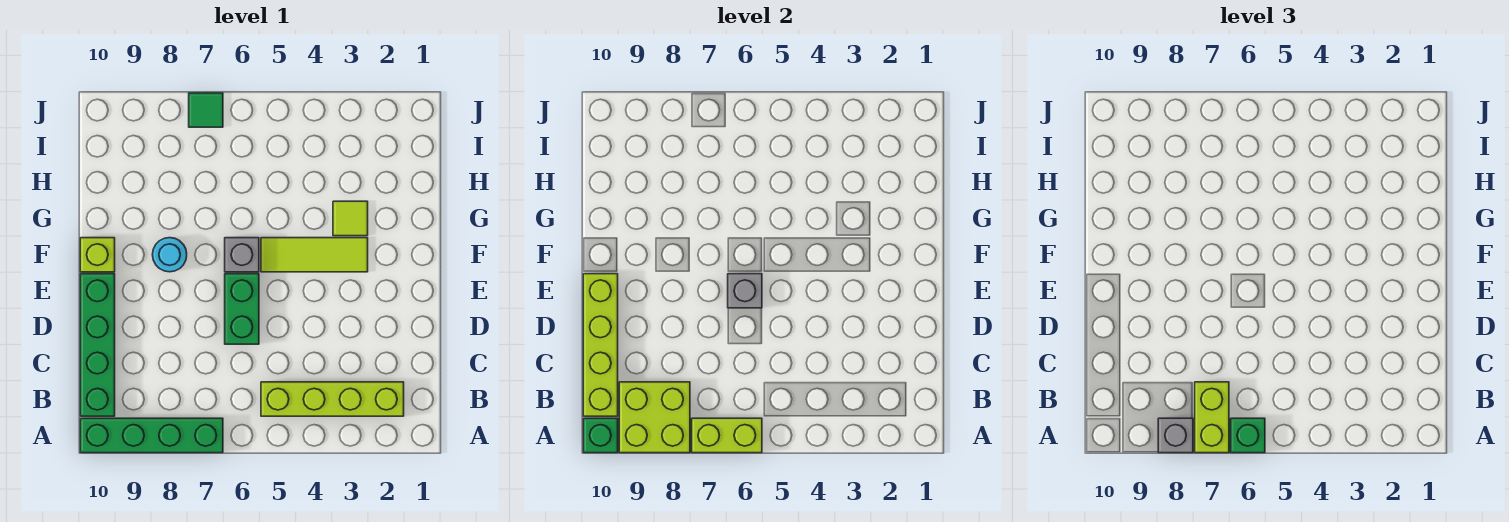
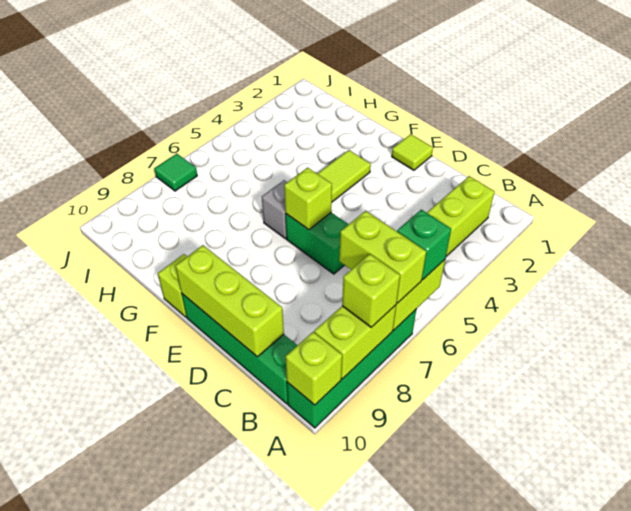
lime brick A8:B9 level 2 -> lime brick A8:A9 level 2
grey brick A8 level 3 -> lime brick A8 level 3
green brick A10 level 2 -> lime brick A10 level 2
lime brick B10:E10 level 2 -> lime brick C10:E10 level 2
grey brick E6 level 2 -> lime brick E6 level 2
cyan round brick F8 level 1 -> none
lime tile G3 level 1 -> lime tile E1 level 1

